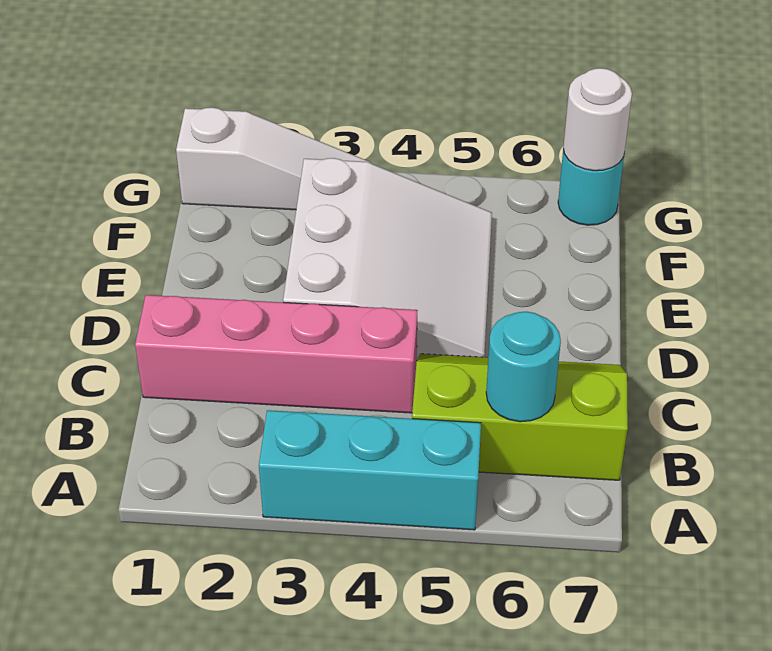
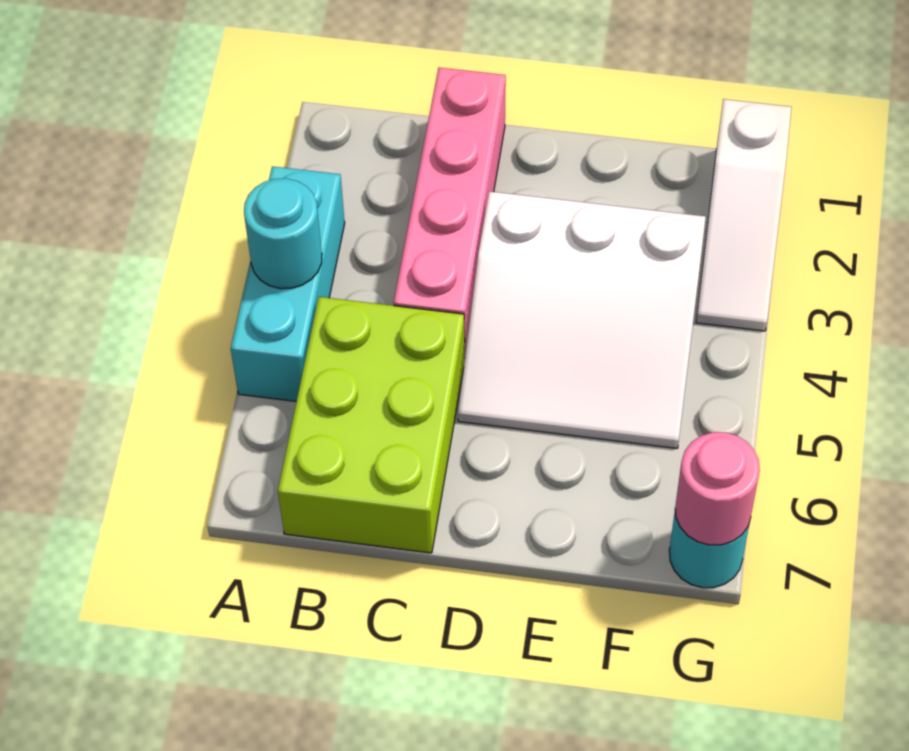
lime slope B5:C7 level 1 top B -> lime brick B5:C7 level 1
cyan round brick B6 level 2 -> cyan round brick A4 level 2
white round brick G7 level 2 -> pink round brick G7 level 2

